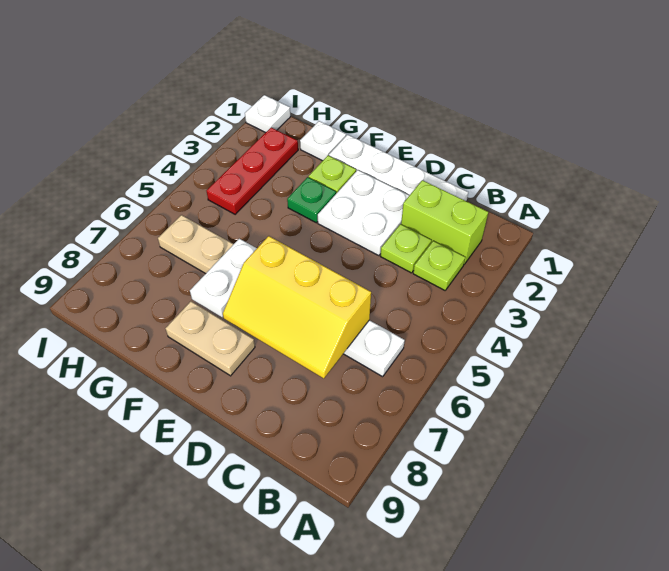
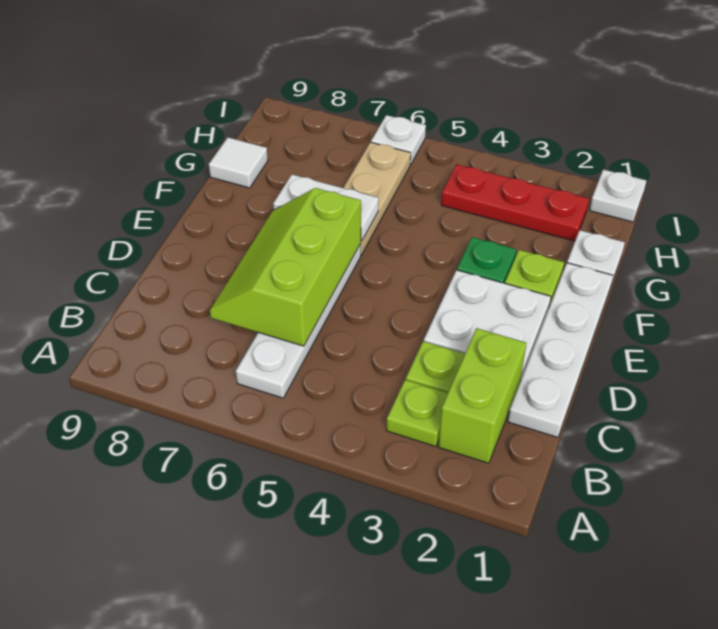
yellow slope C6:E7 level 2 top 6 -> lime slope C6:E7 level 2 top 6
tan plate E8:F8 level 1 -> none
none -> white tile G9 level 1
none -> white plate I6 level 1

